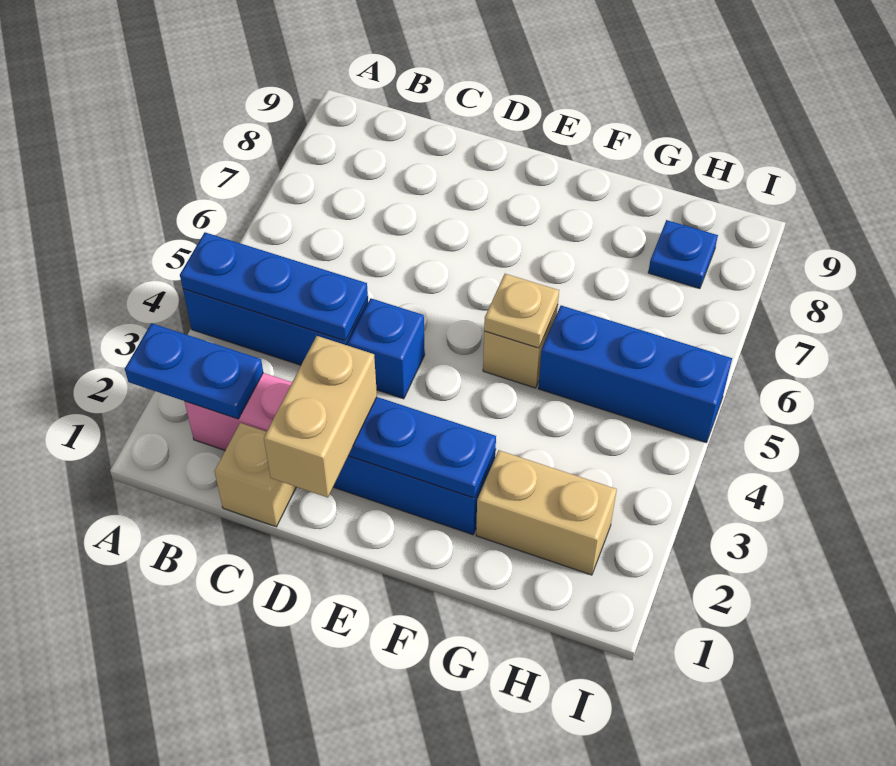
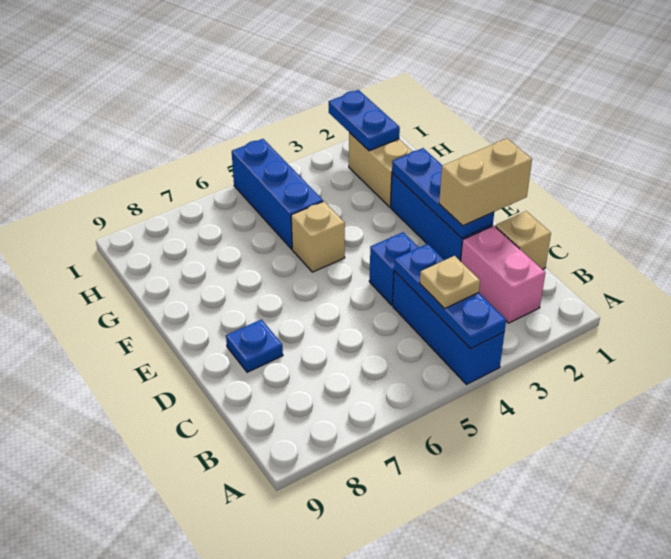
blue plate A2:B2 level 2 -> blue plate H2:I2 level 2
tan plate F5 level 2 -> tan plate B4 level 3
blue plate H8 level 1 -> blue plate D8 level 1

